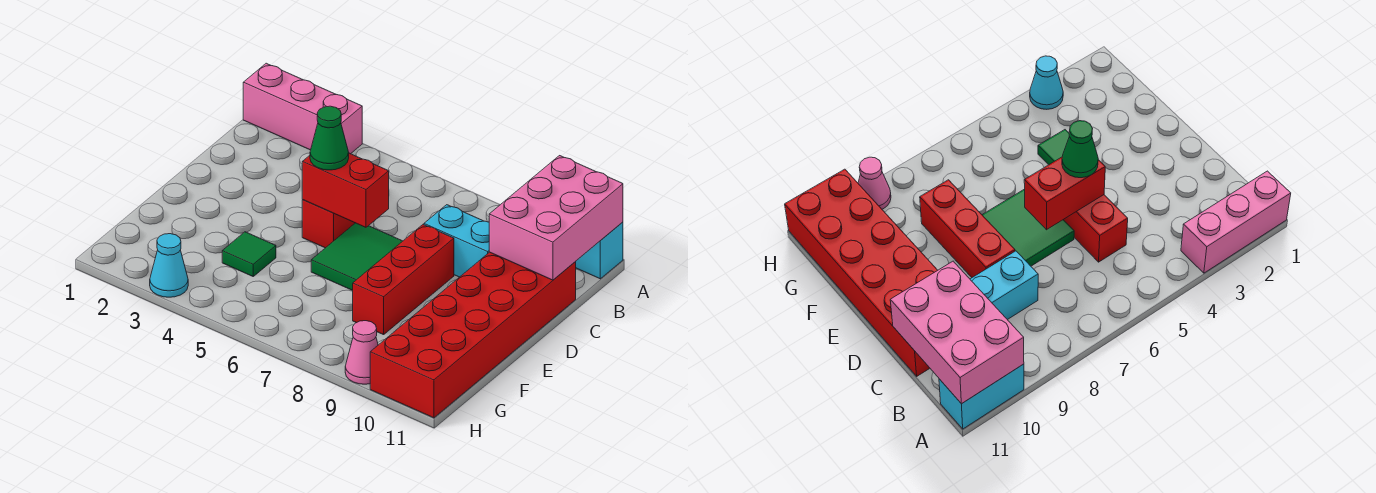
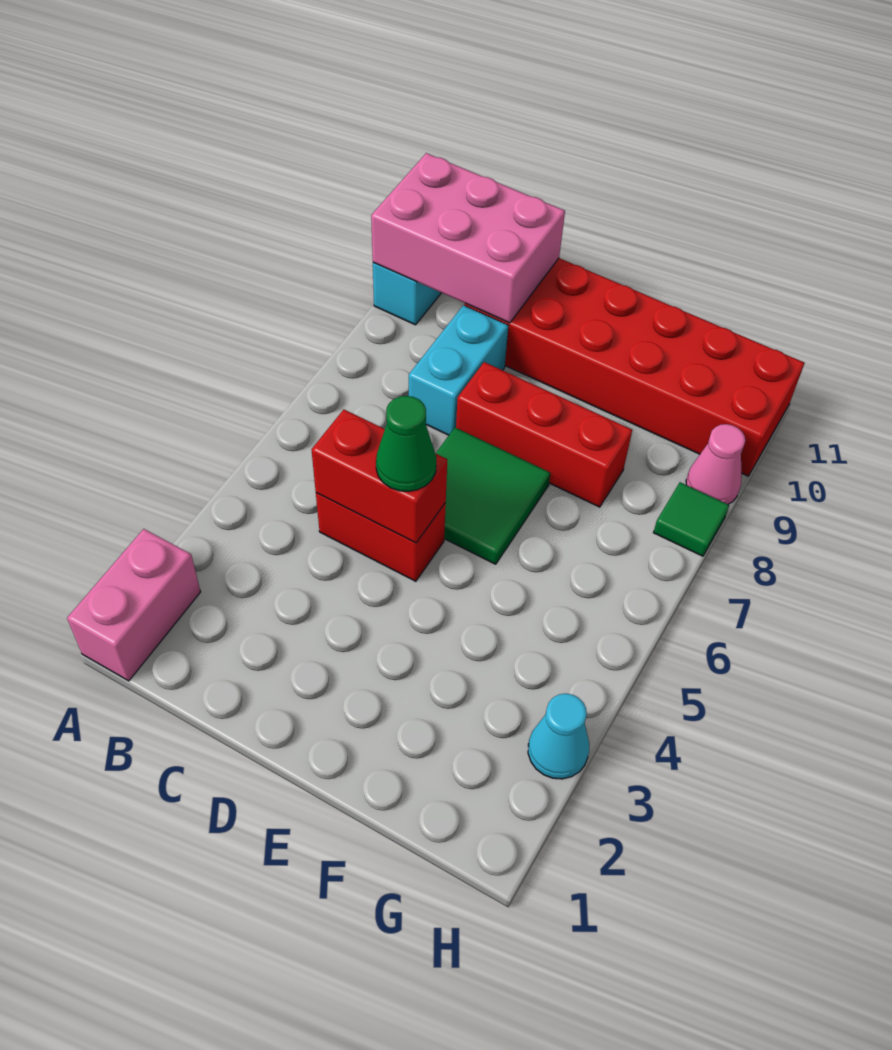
pink brick A1:A3 level 1 -> pink brick A1:A2 level 1
red brick D5:D6 level 2 -> red brick C5:D5 level 2
green tile F4 level 1 -> green tile H8 level 1

